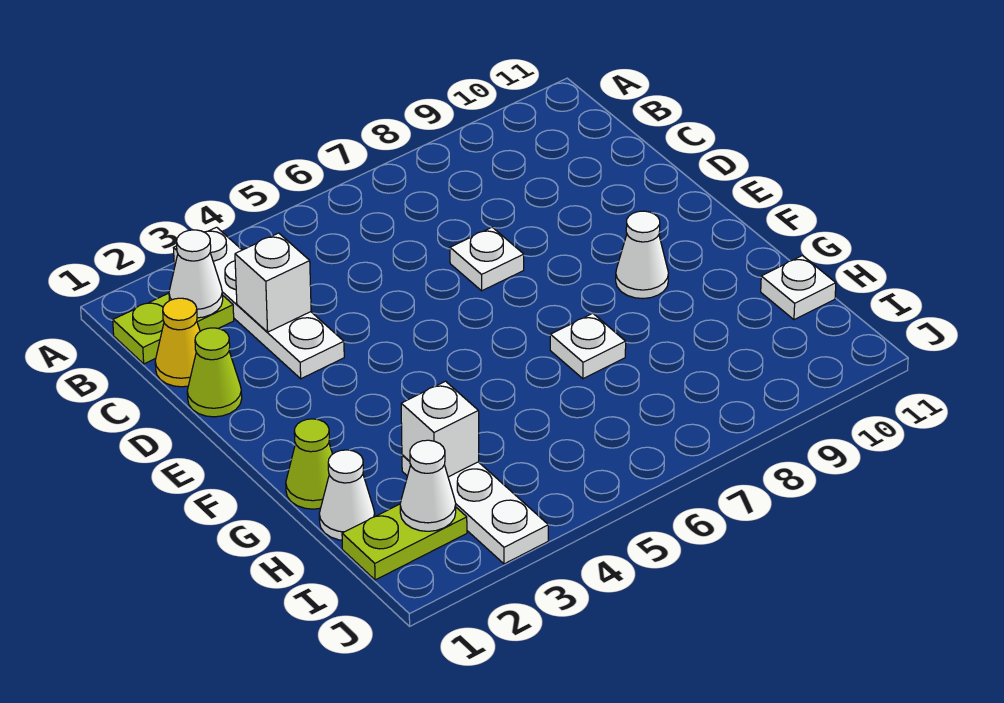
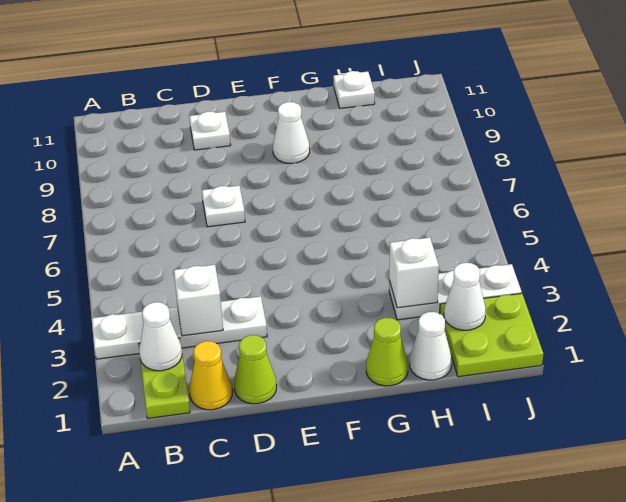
white plate G7 level 1 -> white plate D10 level 1
lime plate I1:I2 level 1 -> lime plate I1:J2 level 1

